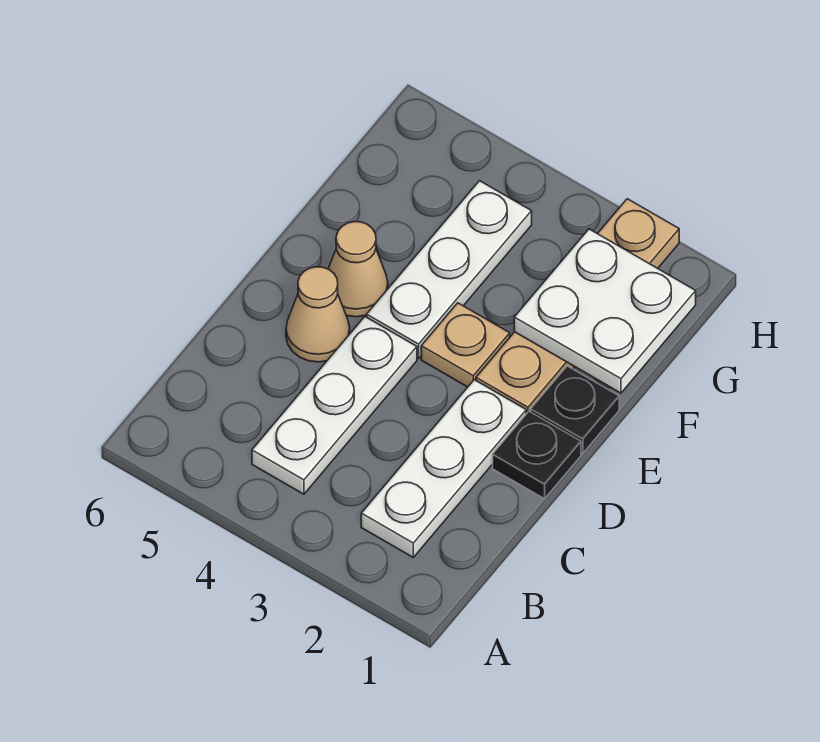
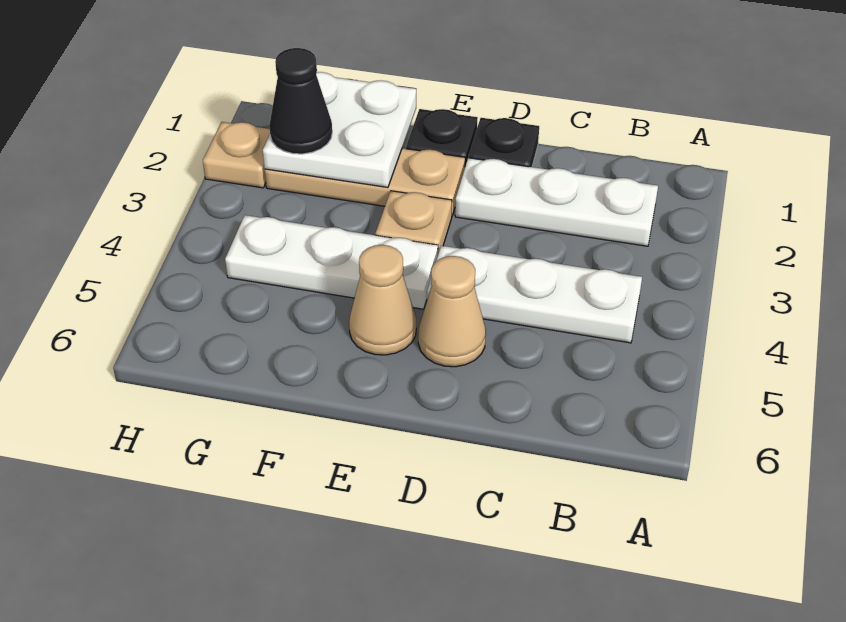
none -> black cone G2 level 3

